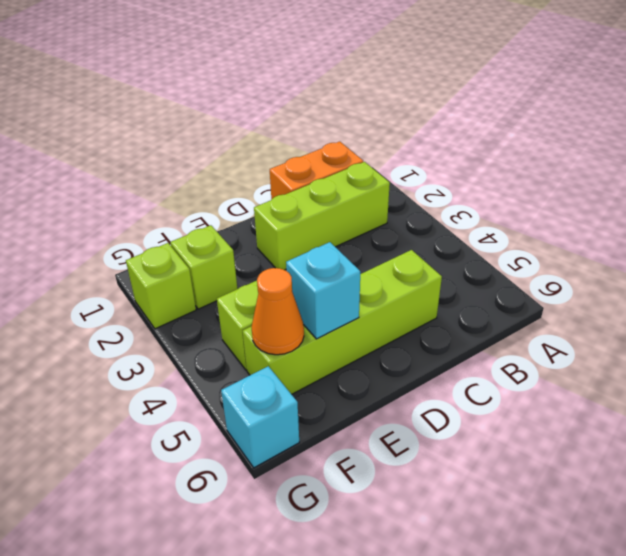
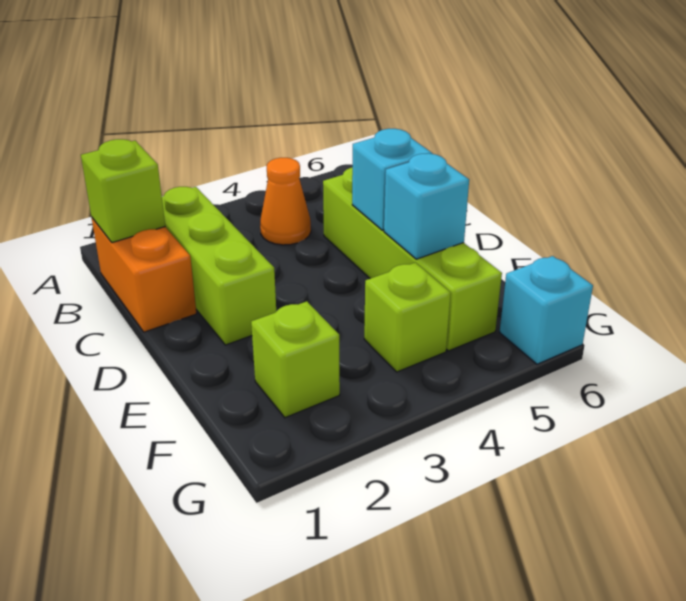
none -> cyan brick D5 level 2
orange cone F5 level 2 -> orange cone B4 level 1
lime brick G2 level 1 -> lime brick B1 level 2

